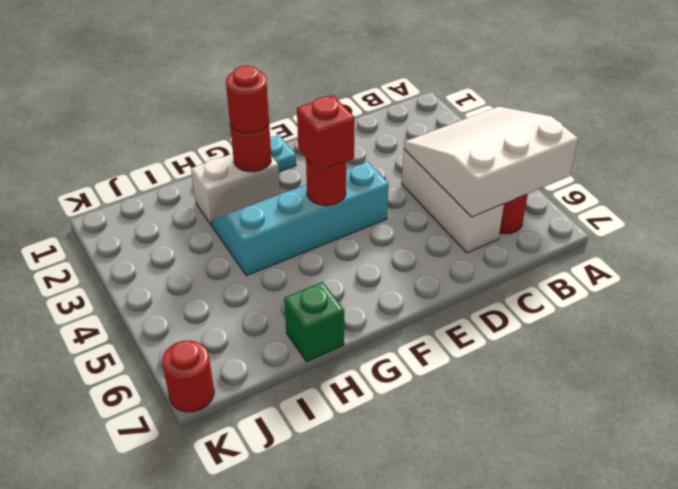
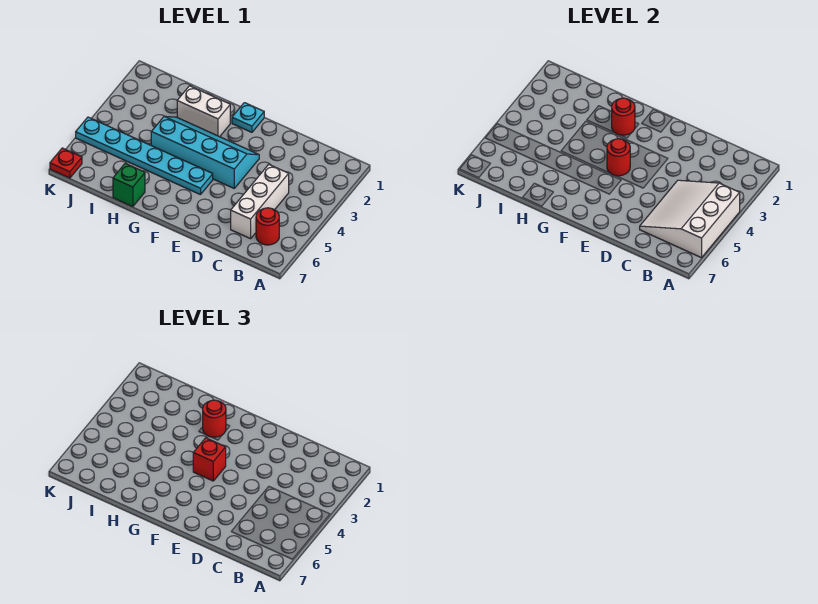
white slope A4:C6 level 2 top 6 -> white slope A4:C6 level 2 top A
none -> cyan plate F5:K5 level 1
red round brick K7 level 1 -> red plate K7 level 1

